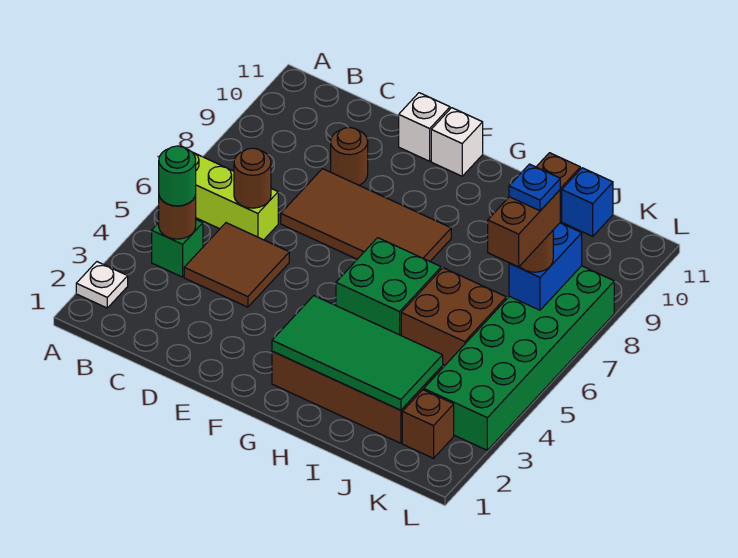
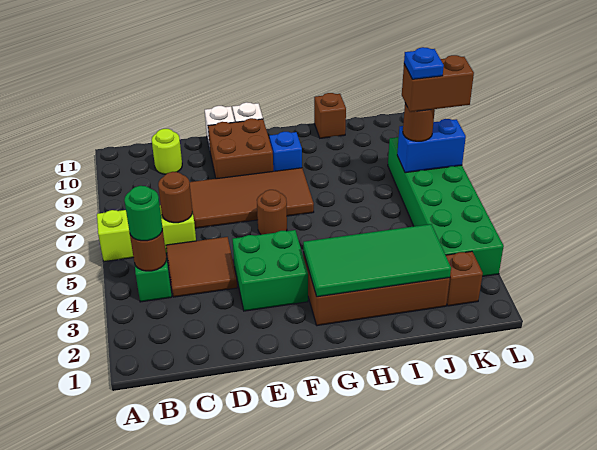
white plate A2 level 1 -> none
none -> lime round brick C10 level 1
brown round brick D9 level 1 -> brown round brick F6 level 1
green brick G5:H6 level 1 -> green brick E3:F4 level 1
brown brick I5:J6 level 1 -> brown brick E9:F10 level 1
blue brick J11 level 1 -> blue brick G9 level 1
brown brick K6:K7 level 4 -> brown brick K7:L7 level 4
blue brick K7:K8 level 2 -> blue brick K7:L7 level 2

